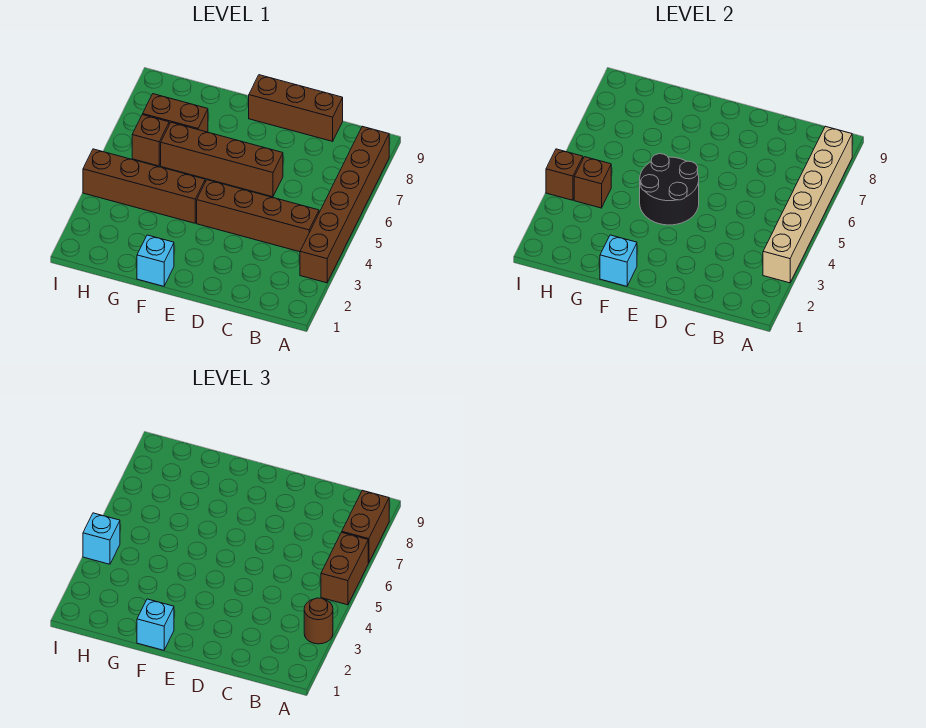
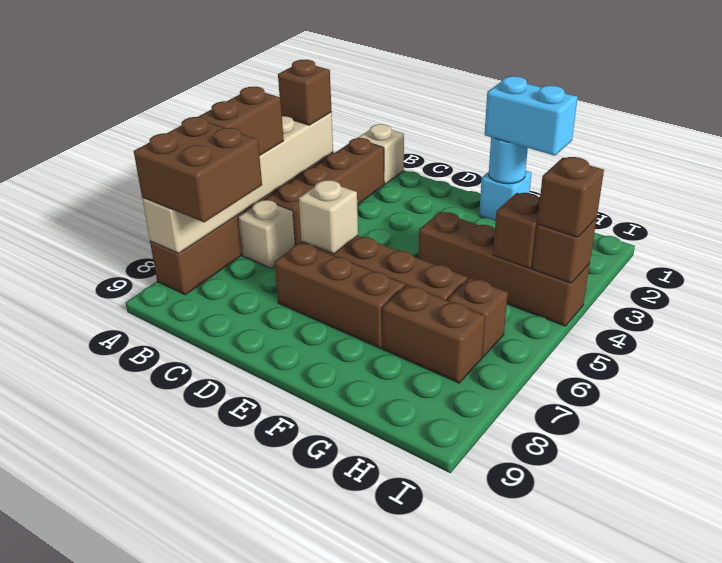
brown round brick A3 level 3 -> brown brick A3 level 3
brown brick A7:A8 level 3 -> brown brick A7:B8 level 3
none -> tan brick B1 level 1
brown brick B4:E4 level 1 -> brown brick B2:B5 level 1
none -> tan brick B6 level 1
brown brick C9:E9 level 1 -> brown brick D7:F7 level 1
none -> tan brick D6 level 2
black round brick E4:F5 level 2 -> none
cyan brick F1 level 2 -> cyan round brick F1 level 2
cyan brick F1 level 3 -> cyan brick F1:G1 level 3
cyan brick I4 level 3 -> brown brick I4 level 3

